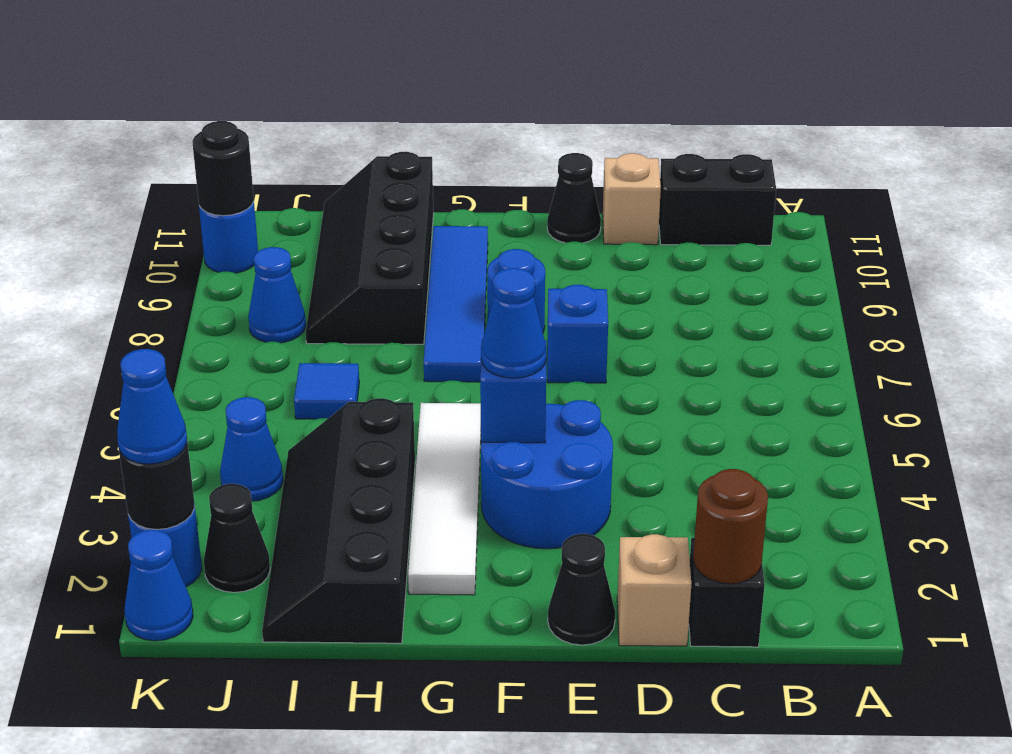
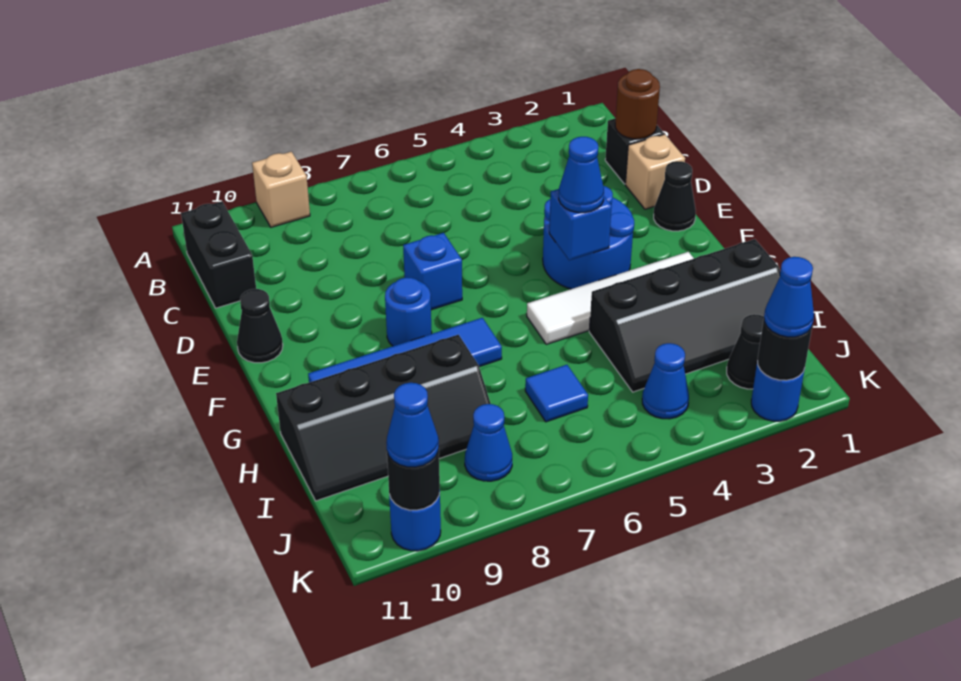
tan brick D11 level 1 -> tan brick A9 level 1
blue cone K1 level 1 -> blue cone K10 level 3

